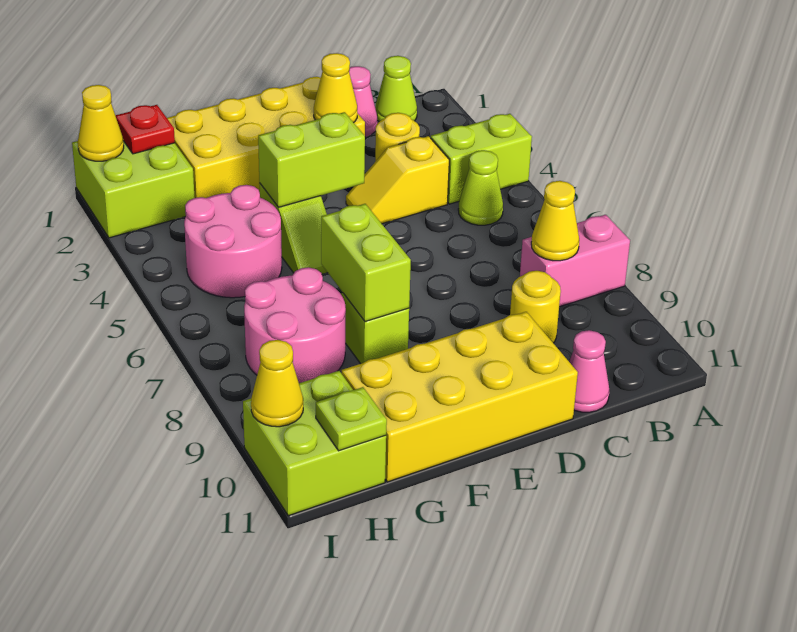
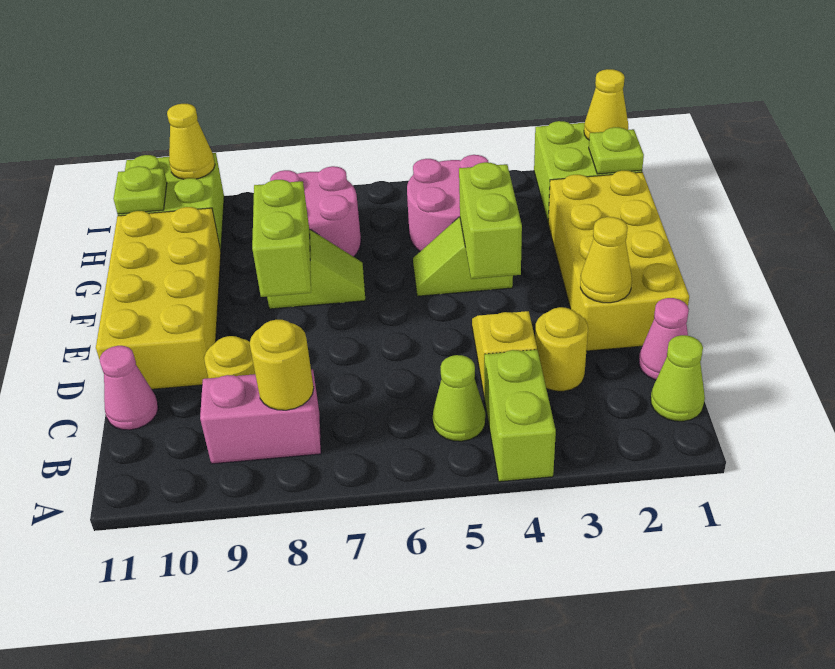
pink brick A8:B8 level 1 -> pink brick B8:B9 level 1
yellow cone B8 level 2 -> yellow round brick B8 level 2
lime brick F7:F8 level 2 -> lime brick E8:F8 level 2
red plate H1 level 2 -> lime plate H1 level 2

